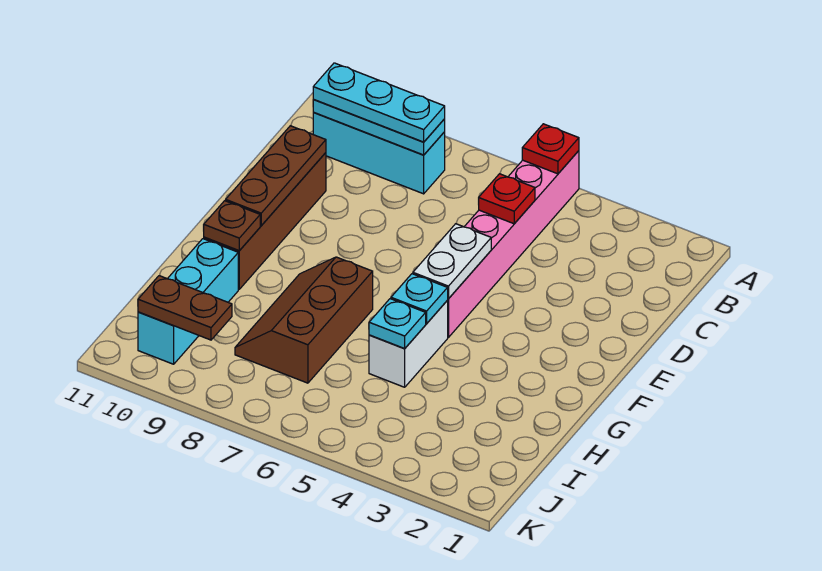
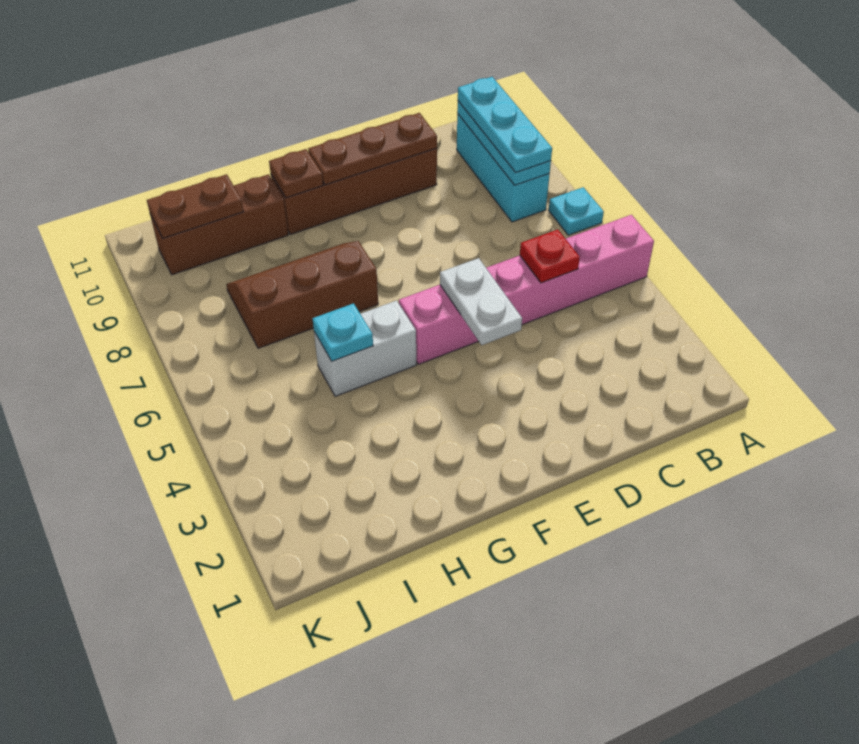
red plate A5 level 2 -> none
white plate E5:F5 level 2 -> white plate E4:E5 level 2
cyan plate G5 level 2 -> cyan plate A7 level 1
cyan brick H10:J10 level 1 -> brown brick H10:J10 level 1
brown plate J9:J10 level 2 -> brown plate I10:J10 level 2

